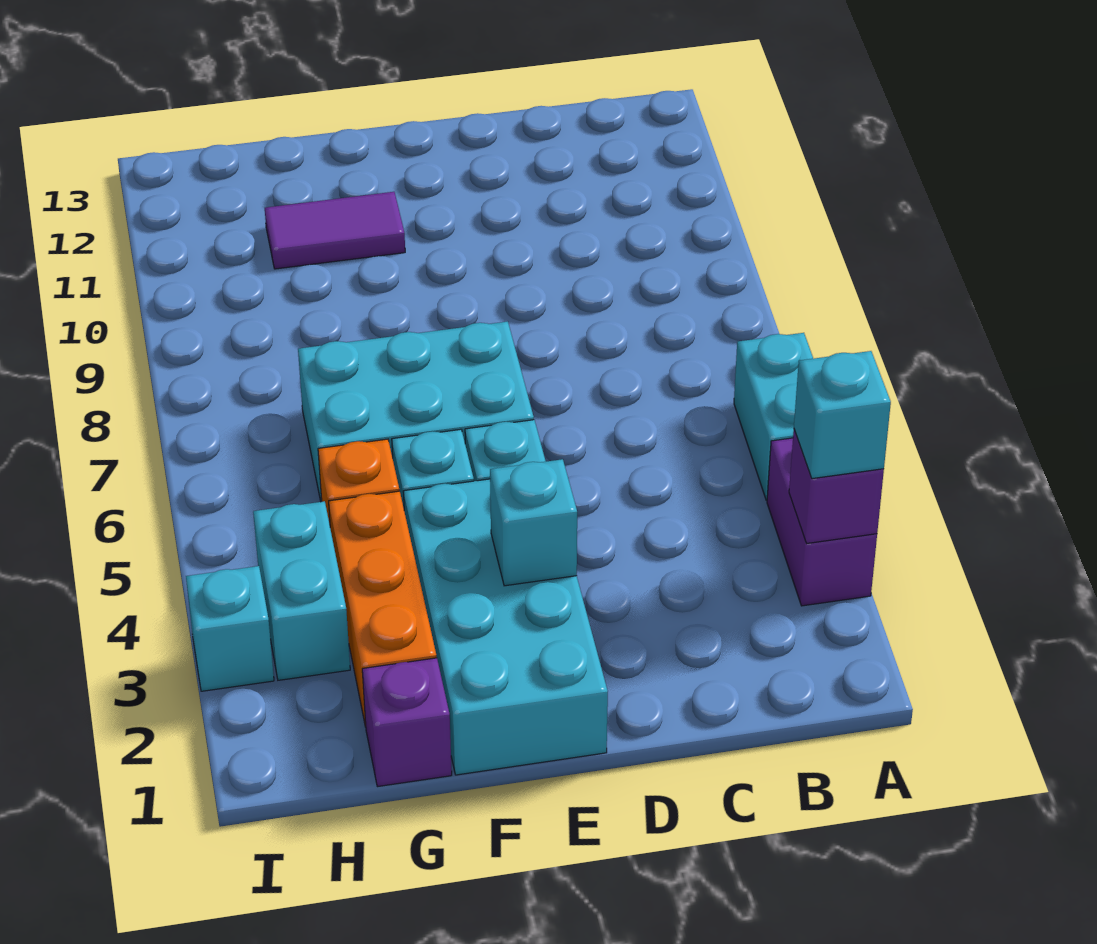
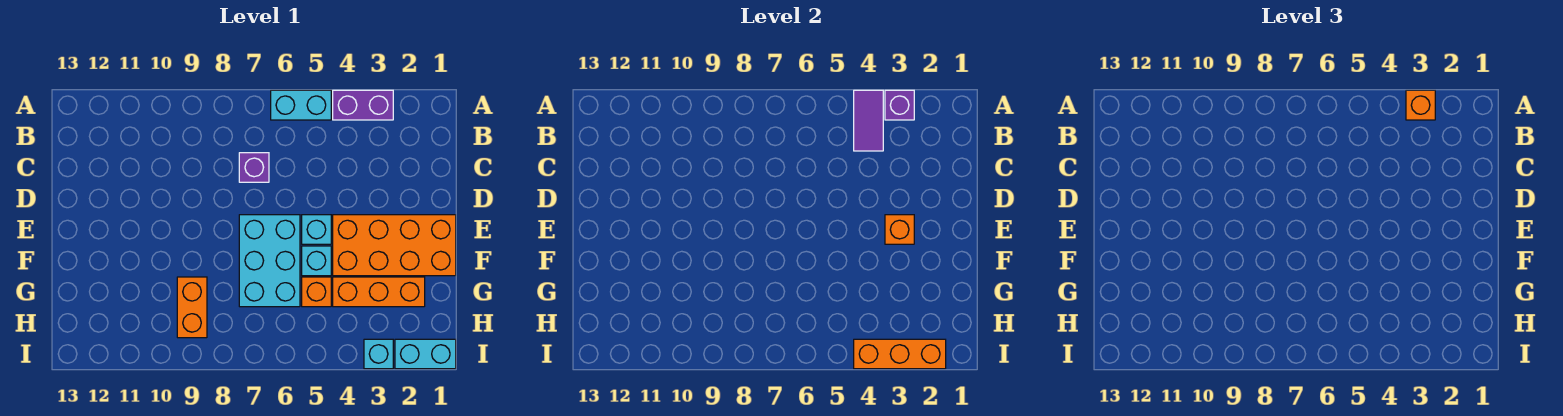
cyan brick A3 level 3 -> orange brick A3 level 3
cyan brick E1:F4 level 1 -> orange brick E1:F4 level 1
cyan brick E3 level 2 -> orange brick E3 level 2
purple tile F11:G11 level 1 -> purple tile A4:B4 level 2
purple brick G1 level 1 -> purple brick C7 level 1
none -> orange brick G9:H9 level 1
cyan brick H3:H4 level 1 -> cyan brick I1:I2 level 1
none -> orange brick I2:I4 level 2

